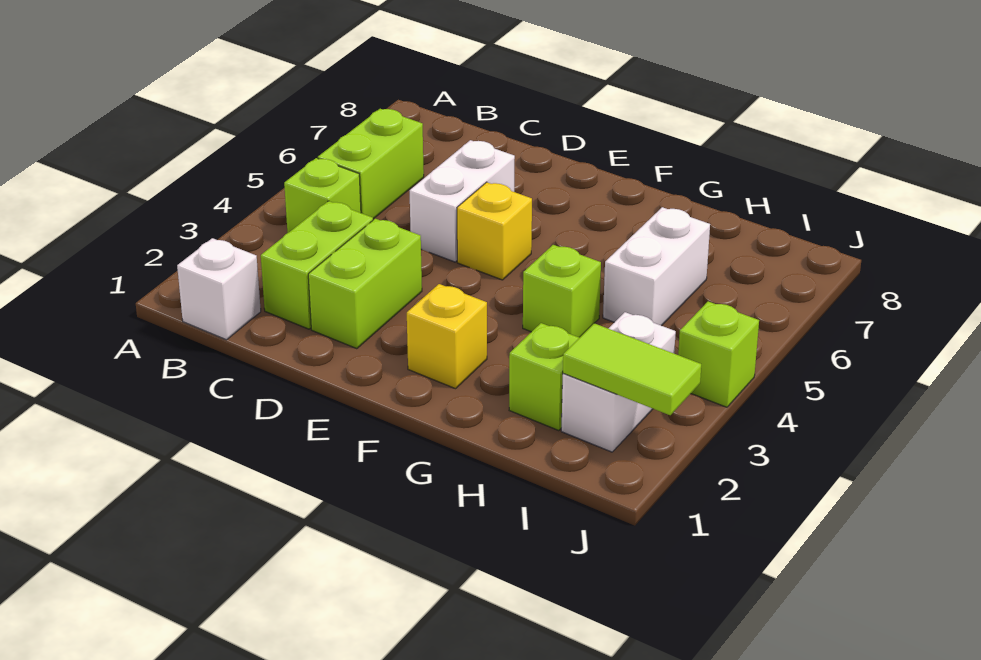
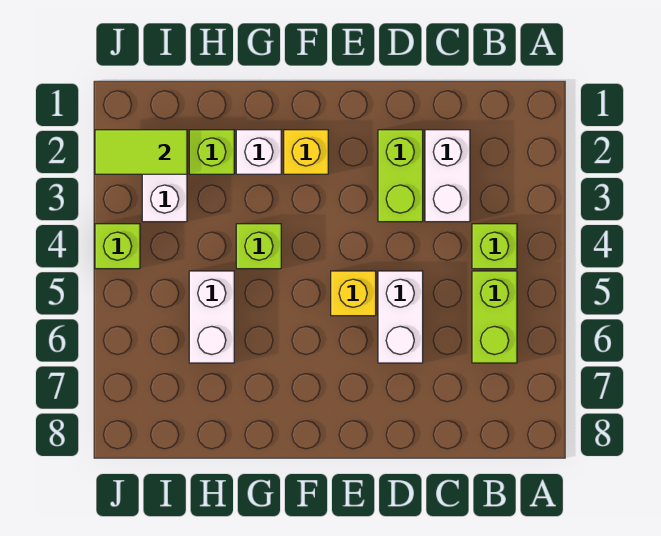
white brick B1 level 1 -> white brick G2 level 1
lime brick C2:C3 level 1 -> white brick C2:C3 level 1

